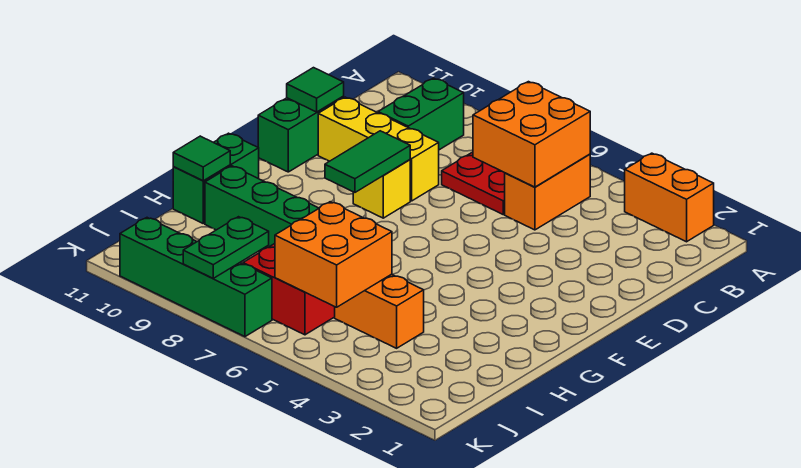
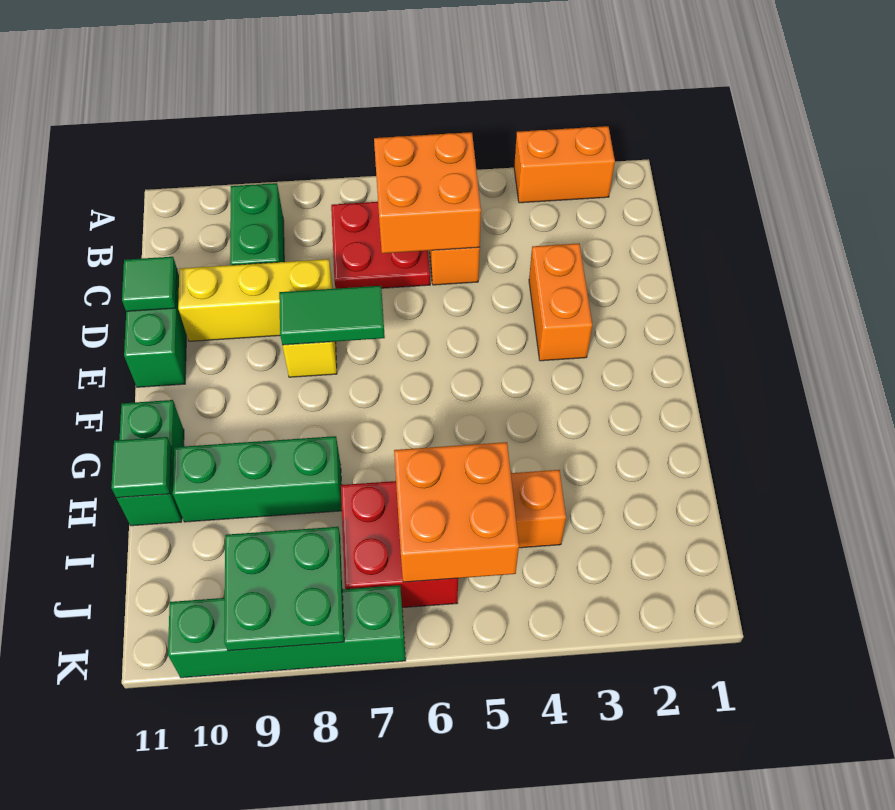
none -> orange brick D3:E3 level 1
green tile E8:F8 level 2 -> green tile E7:E8 level 2
green plate J8:K8 level 2 -> green plate J8:K9 level 2

